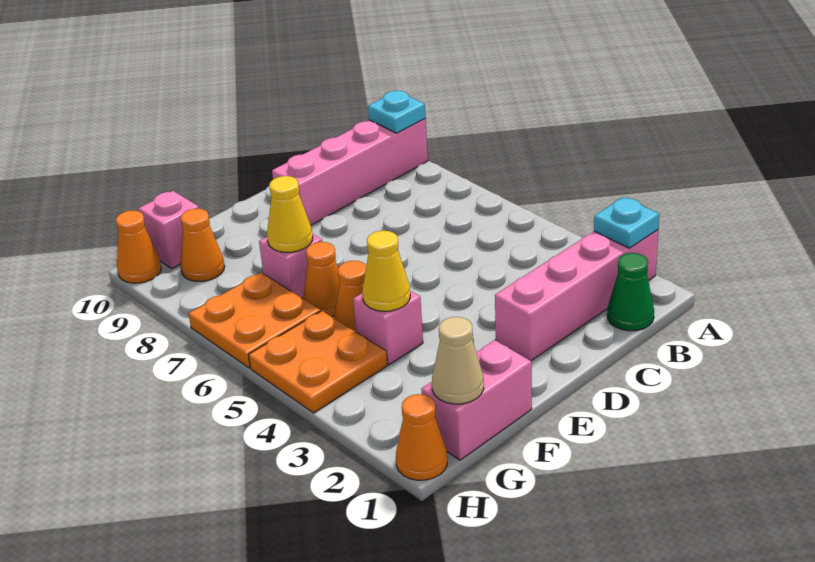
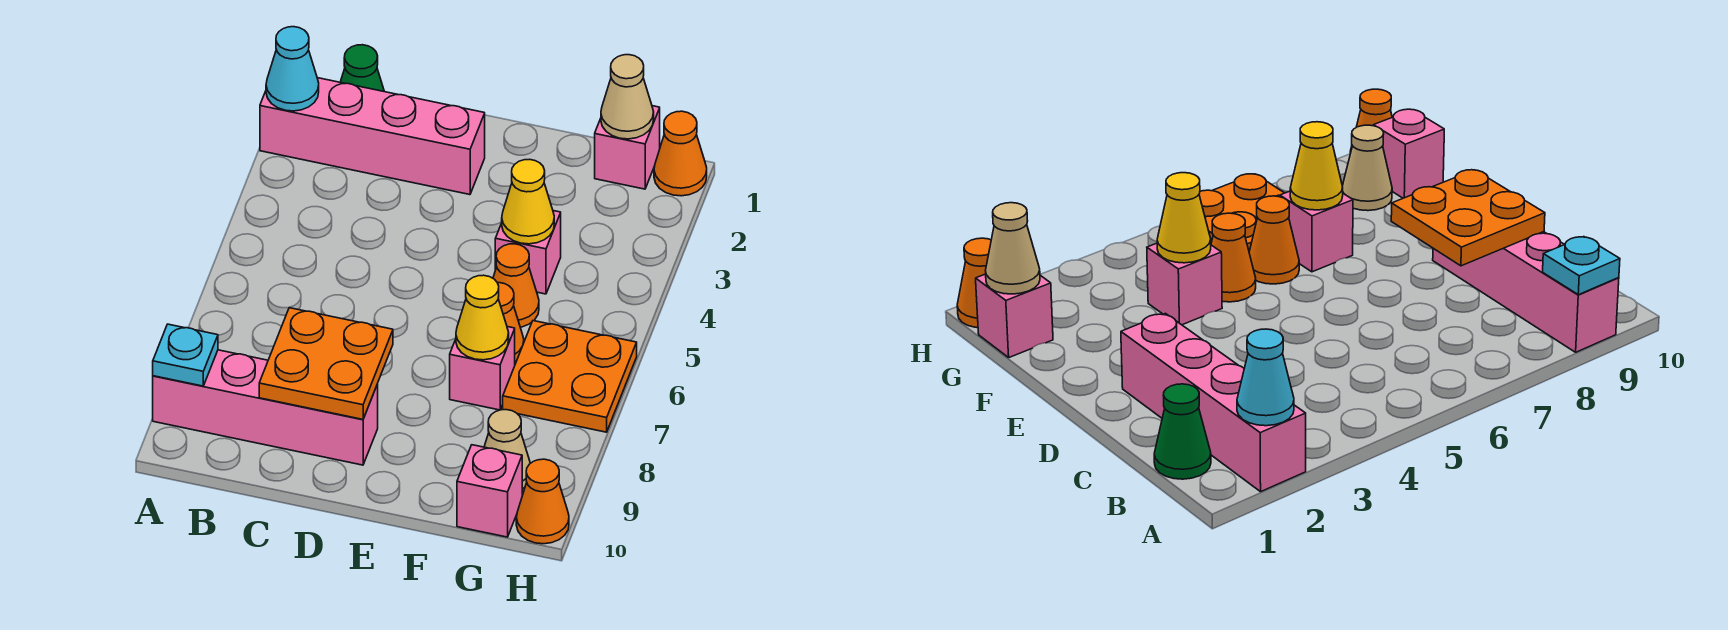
cyan plate A2 level 2 -> cyan cone A2 level 2
pink brick F1:G1 level 1 -> pink brick G1 level 1
orange plate G4:H5 level 1 -> orange plate C8:D9 level 2
orange cone G9 level 1 -> tan cone G9 level 1

